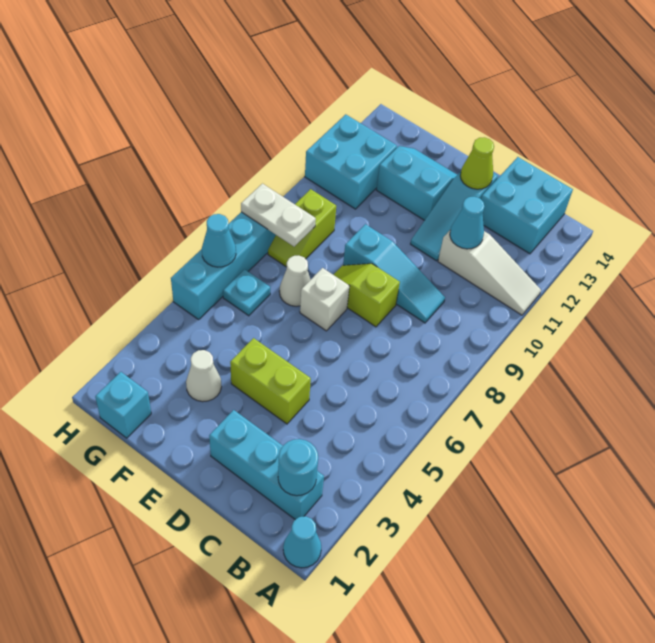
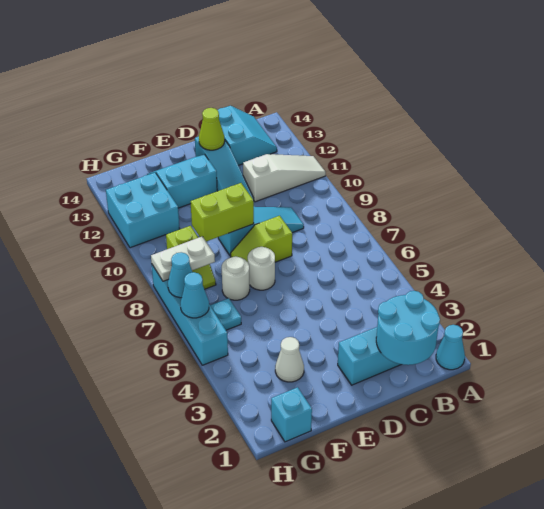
cyan round brick B2 level 2 -> cyan round brick B1:C2 level 2
cyan brick B13:C14 level 1 -> cyan slope B13:C14 level 1 top C
cyan cone C11 level 2 -> cyan cone H7 level 2
lime brick D4:E4 level 1 -> lime brick E9:F9 level 2
white brick E7 level 1 -> white round brick E7 level 1
white cone F7 level 1 -> white round brick F7 level 1

